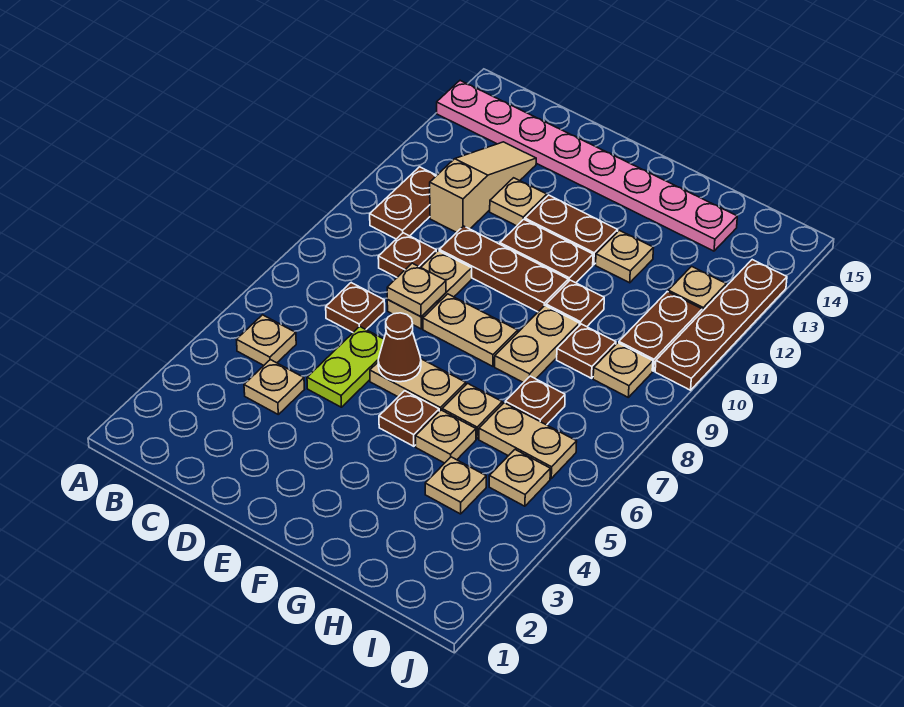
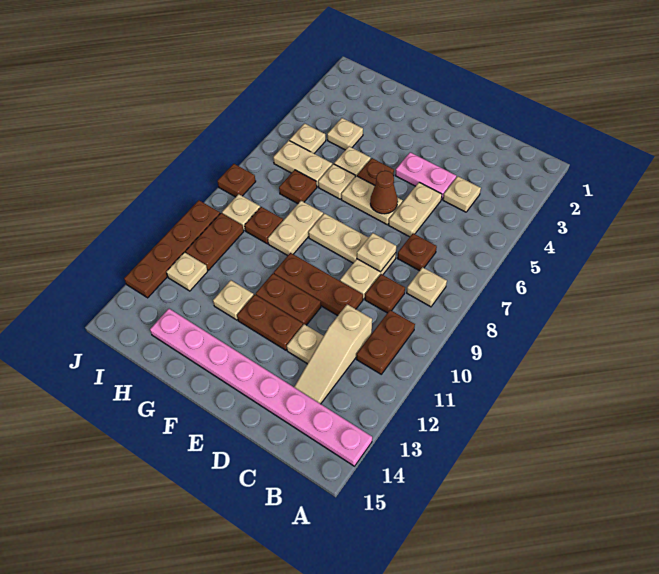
tan plate B5 level 1 -> tan plate B8 level 1
none -> pink plate D4:E4 level 1
lime plate D5:D6 level 1 -> tan plate D5:D6 level 1
brown plate G10 level 1 -> brown plate J8 level 1

